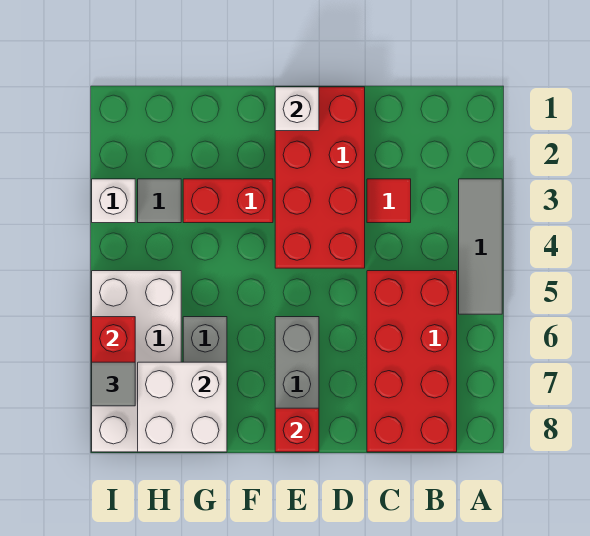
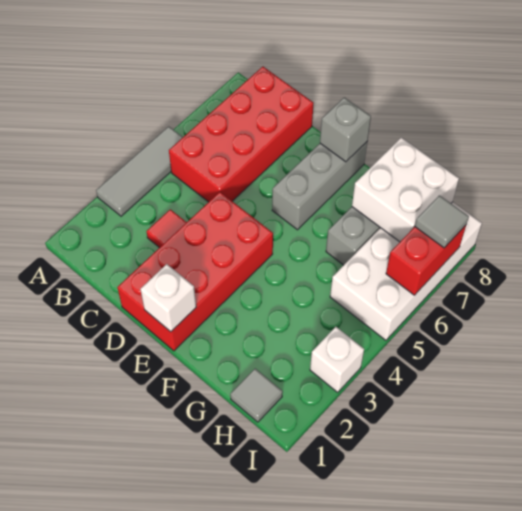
red brick E8 level 2 -> grey brick E8 level 2
red brick F3:G3 level 1 -> none
grey tile H3 level 1 -> grey tile H1 level 1

